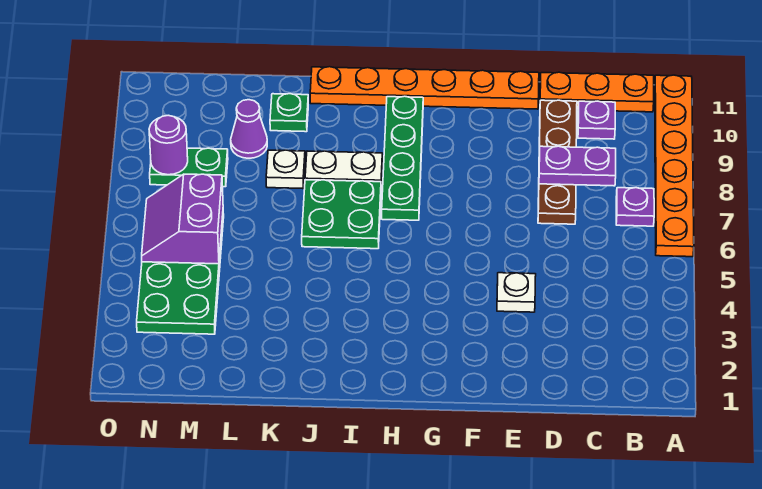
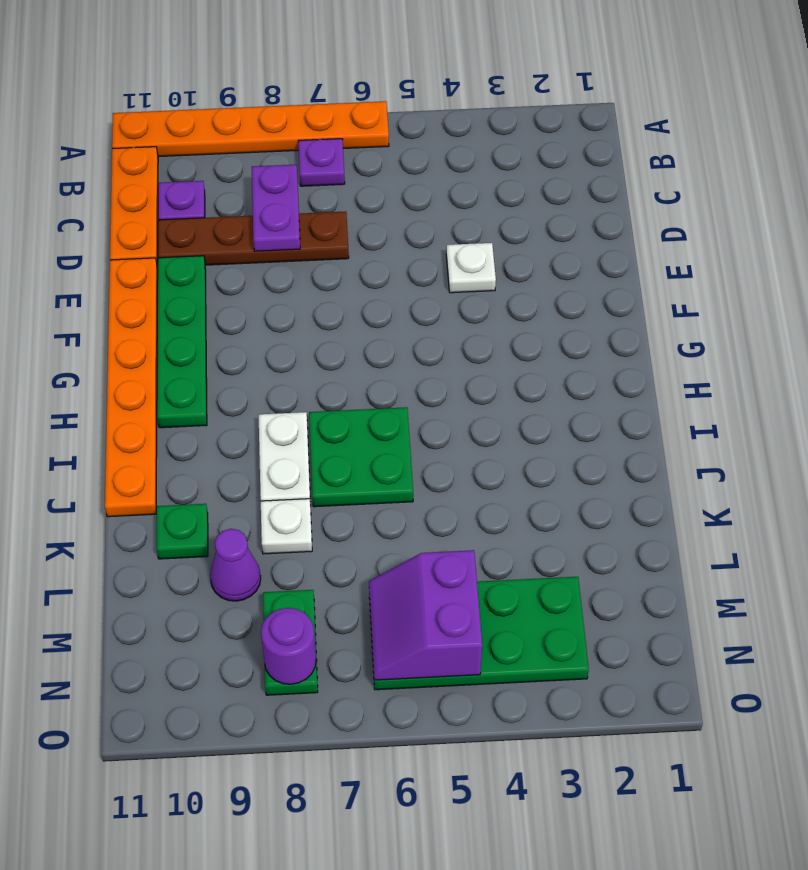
green plate H7:H10 level 1 -> green plate E10:H10 level 1
purple slope M5:N6 level 2 top M -> purple slope M5:N6 level 2 top 5

